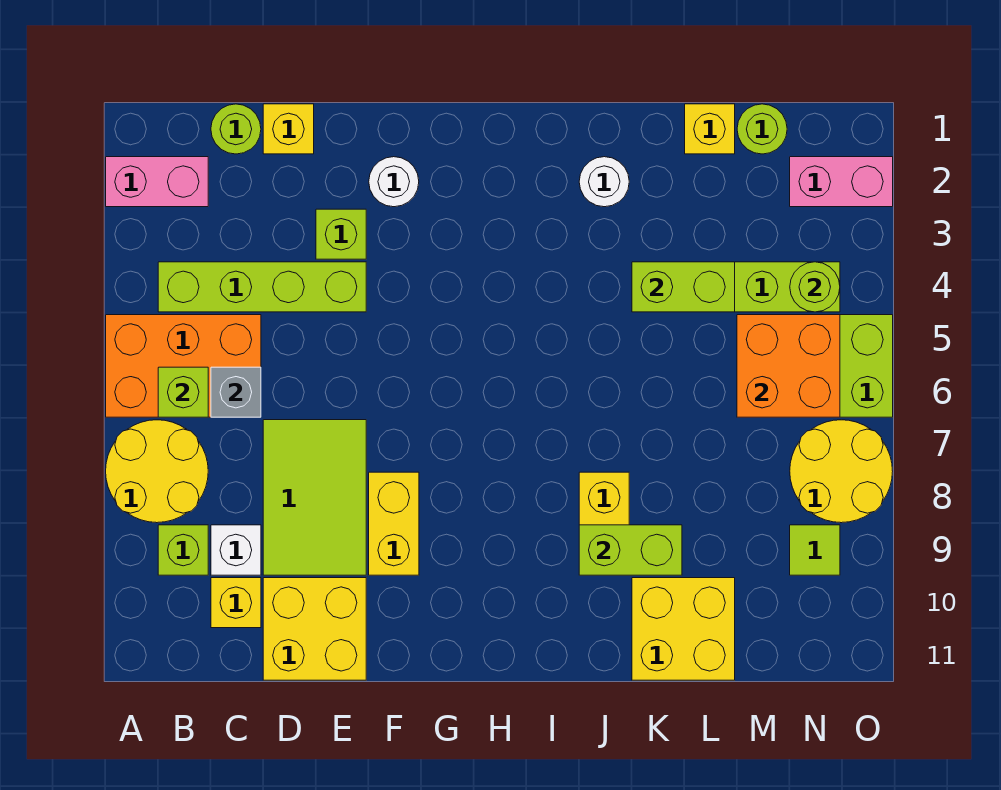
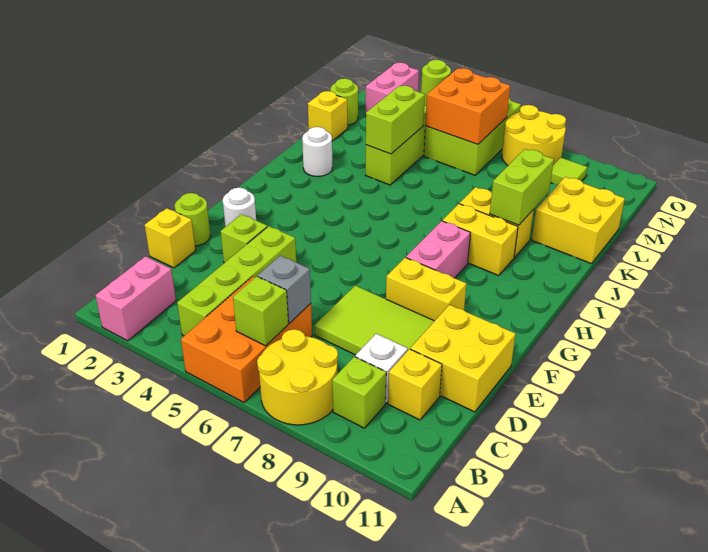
lime round brick C1 level 1 -> lime round brick E1 level 1
none -> pink brick G8:H8 level 1
none -> yellow brick I8:I9 level 1

